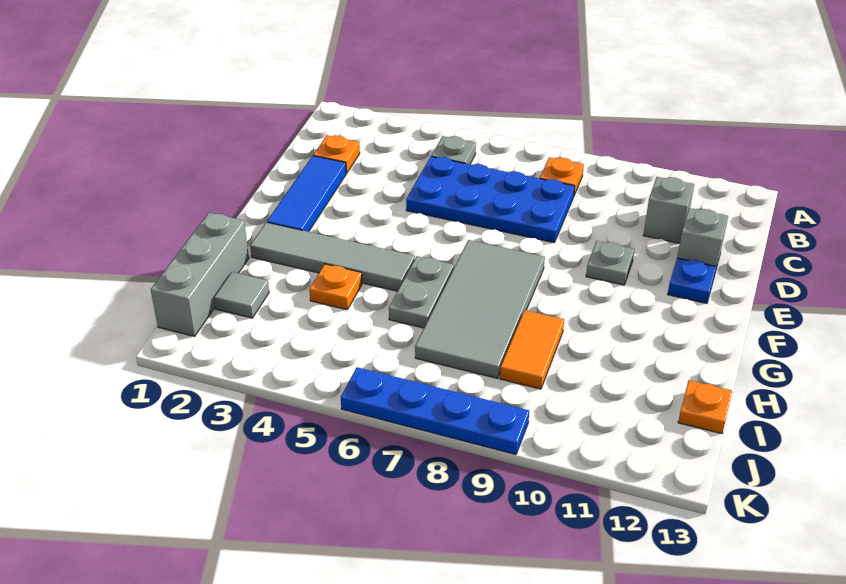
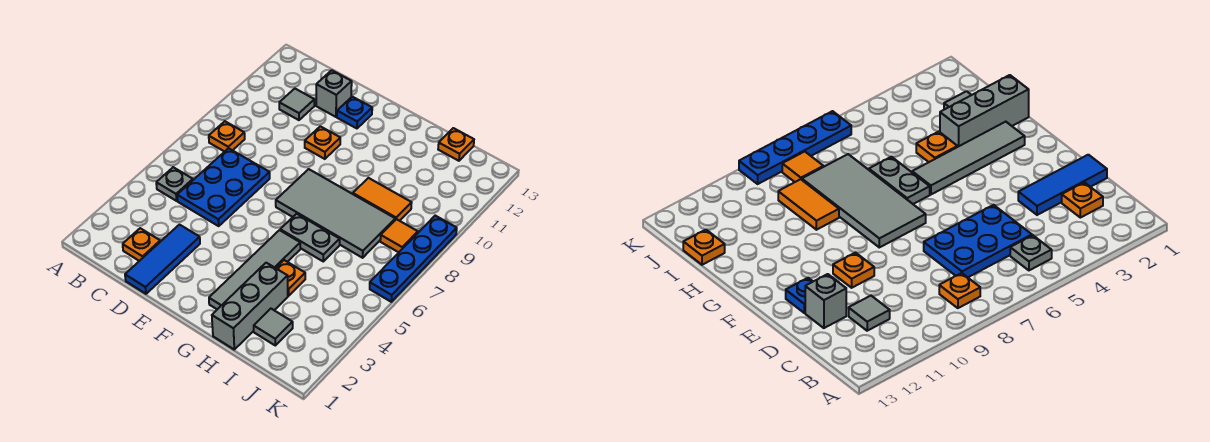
blue plate C5:D8 level 1 -> blue plate C5:D7 level 1
grey brick C11 level 1 -> grey tile C11 level 1
blue tile D2:F2 level 1 -> blue tile D1:D3 level 1
grey plate E10 level 1 -> orange plate E10 level 1
grey brick H1:J1 level 1 -> grey brick H1:H3 level 1
none -> orange tile J8 level 1

